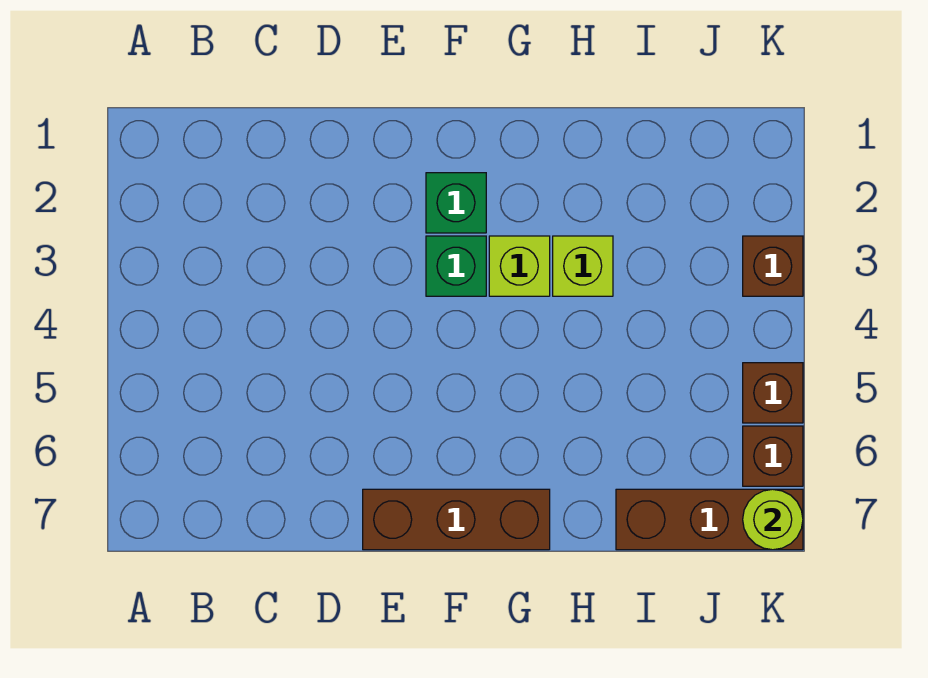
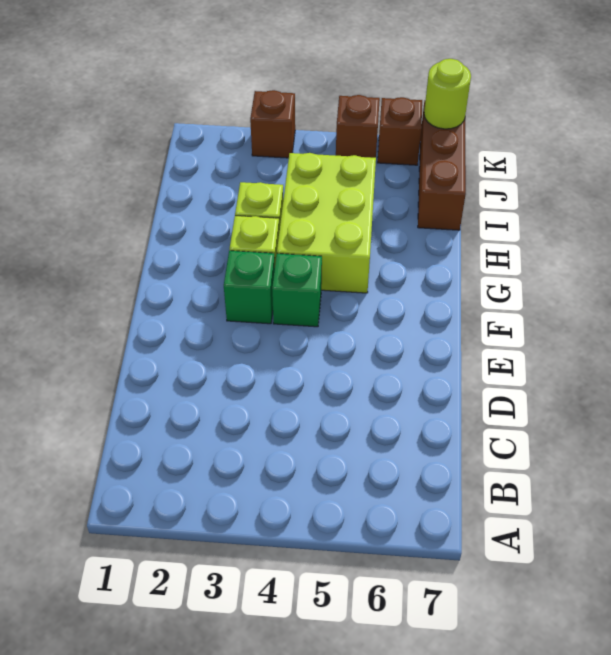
brown brick E7:G7 level 1 -> none
green brick F2 level 1 -> green brick F4 level 1
none -> lime brick G4:I5 level 1

